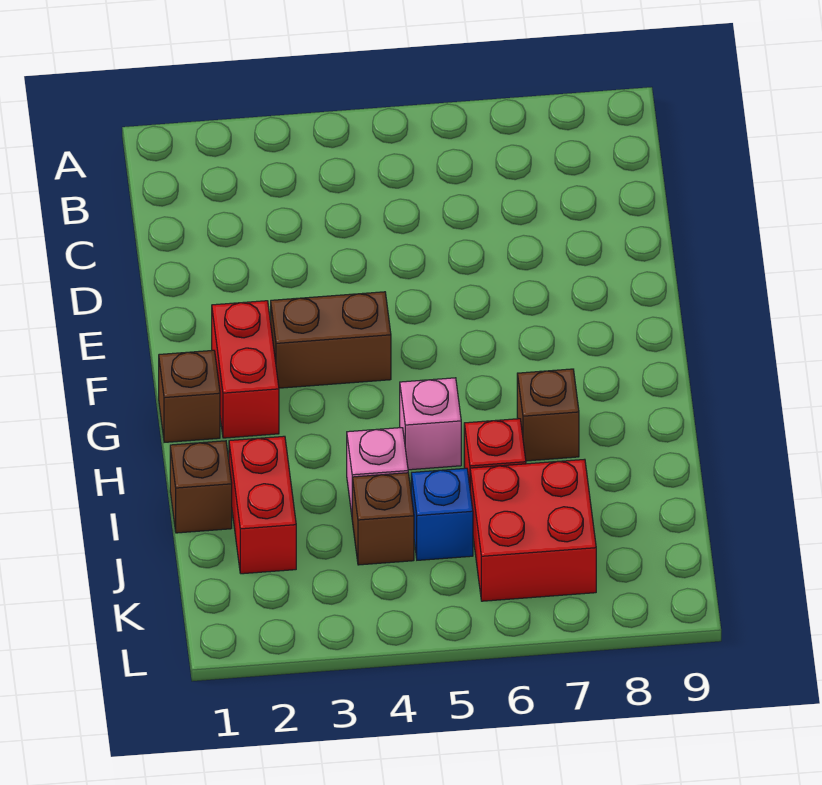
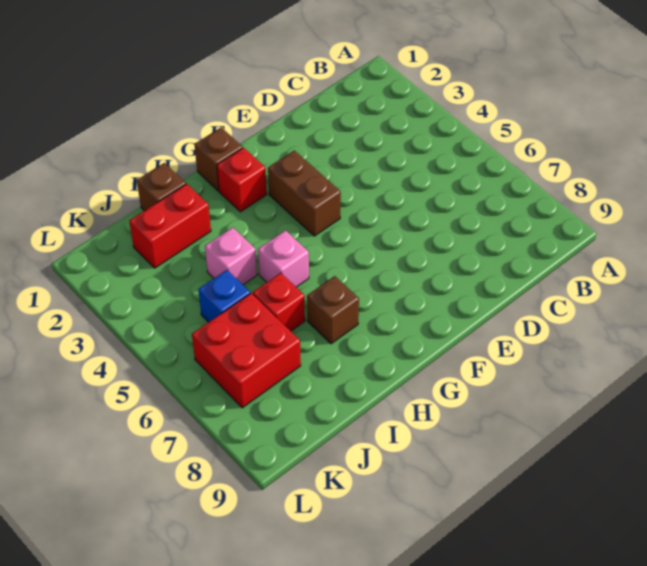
red brick F2:G2 level 1 -> red brick G2 level 1
brown brick J4 level 1 -> none

